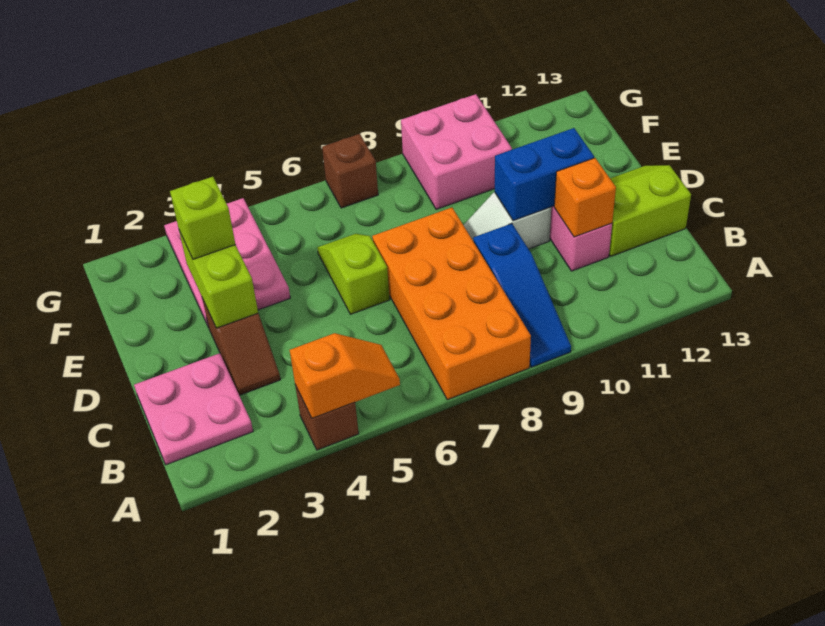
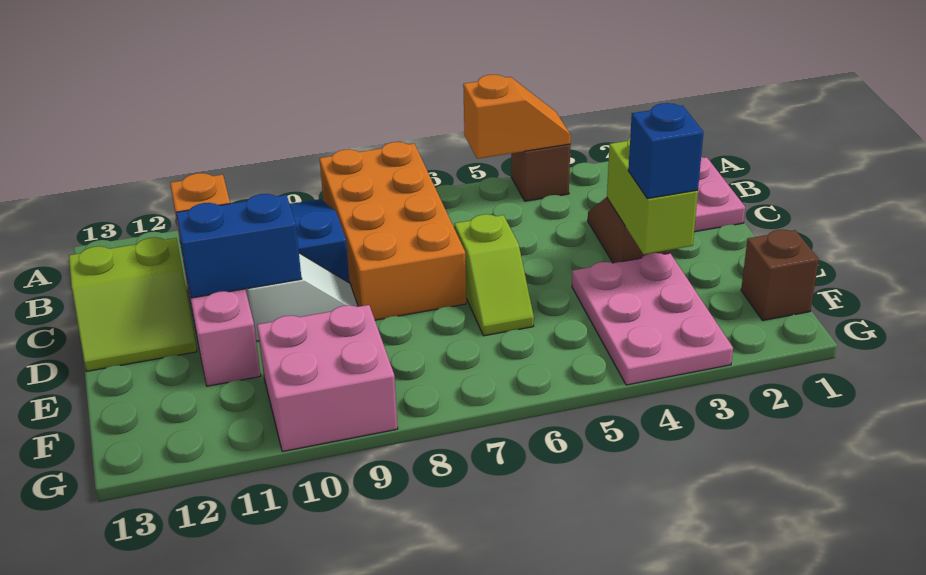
orange slope A4:A5 level 2 top 4 -> orange slope A4:A5 level 2 top 5
lime brick E3 level 3 -> blue brick E3 level 3
brown brick G7 level 1 -> brown brick F1 level 1

